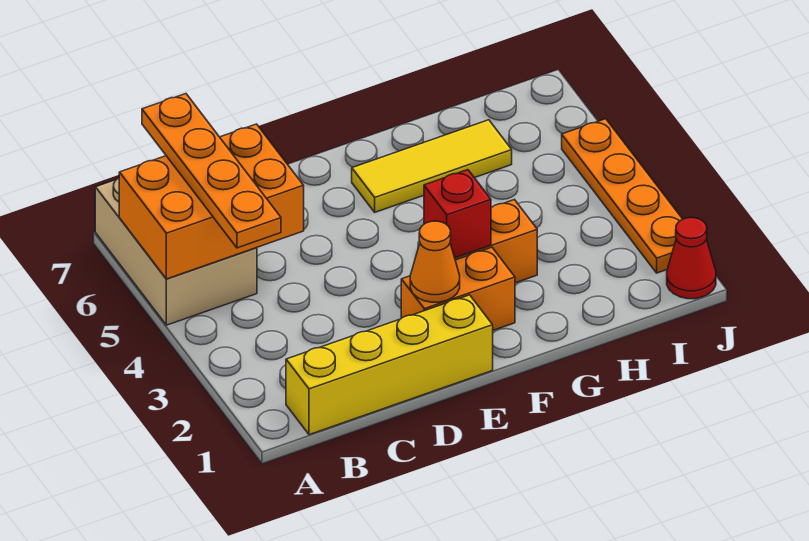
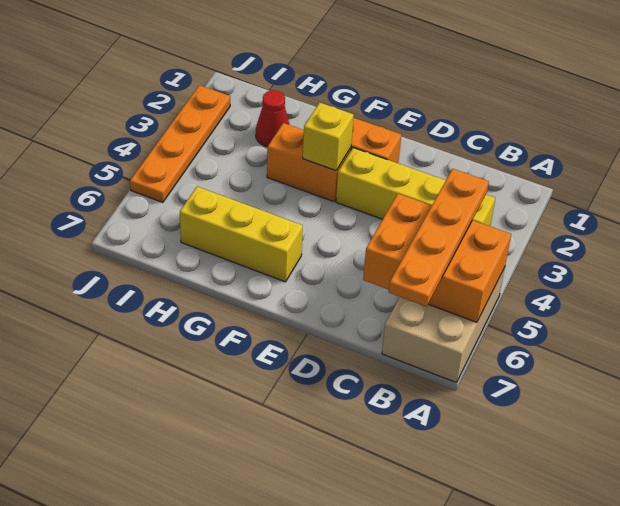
yellow brick B1:E1 level 1 -> yellow brick B3:E3 level 1
orange cone E2 level 2 -> none
red brick F3 level 2 -> yellow brick F3 level 2
yellow tile F6:H6 level 1 -> yellow brick F6:H6 level 1
red cone J1 level 1 -> red cone H2 level 1

